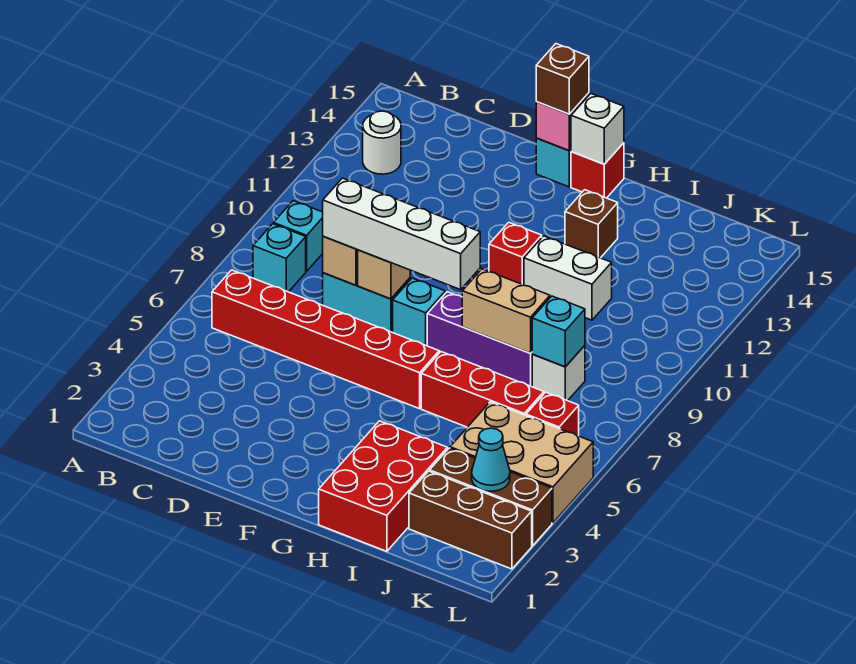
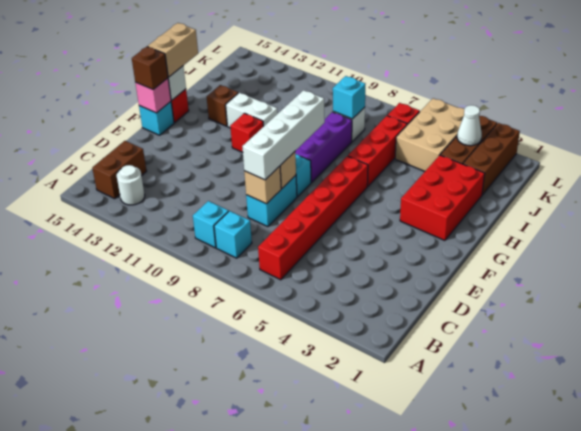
none -> brown brick B14:C14 level 1
red brick H1:I3 level 1 -> red brick G2:I3 level 1
tan brick H8:I8 level 2 -> tan brick G15:H15 level 3
white brick H11:I11 level 1 -> white brick H11:H12 level 1
cyan cone K3 level 2 -> white cone K3 level 2

